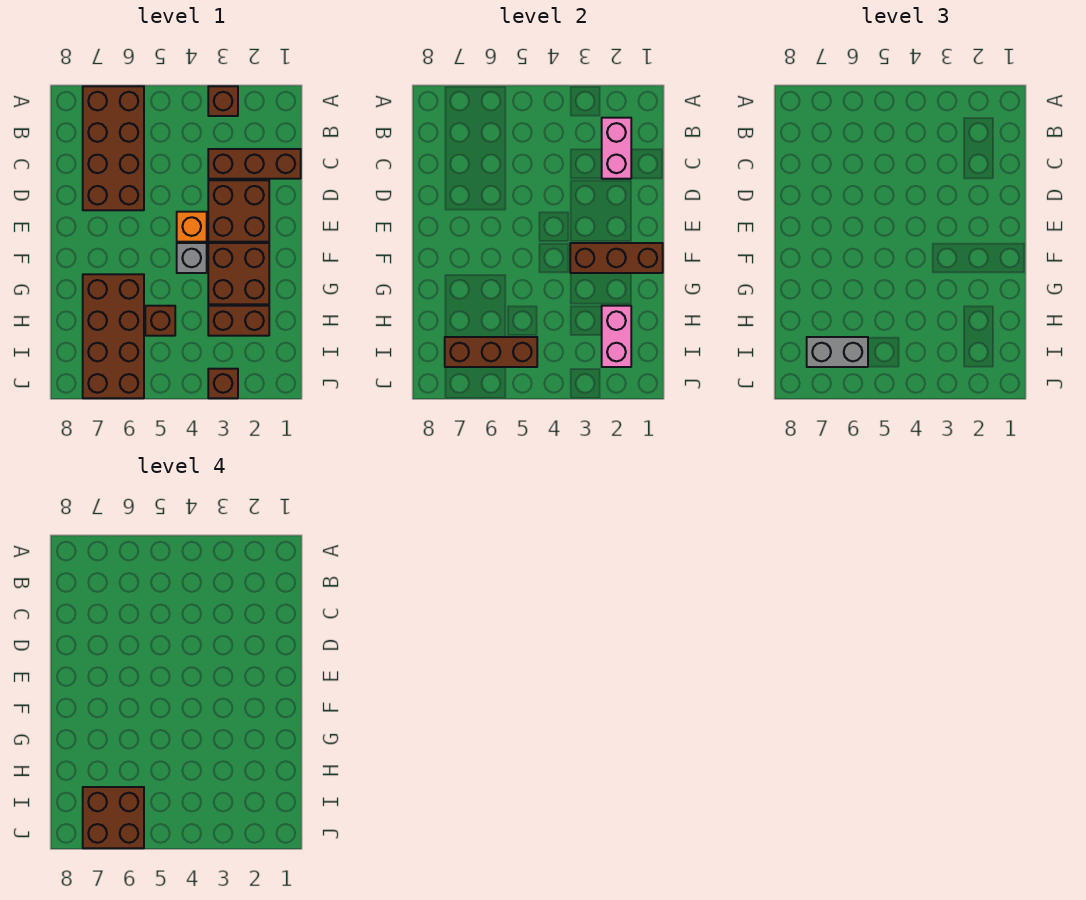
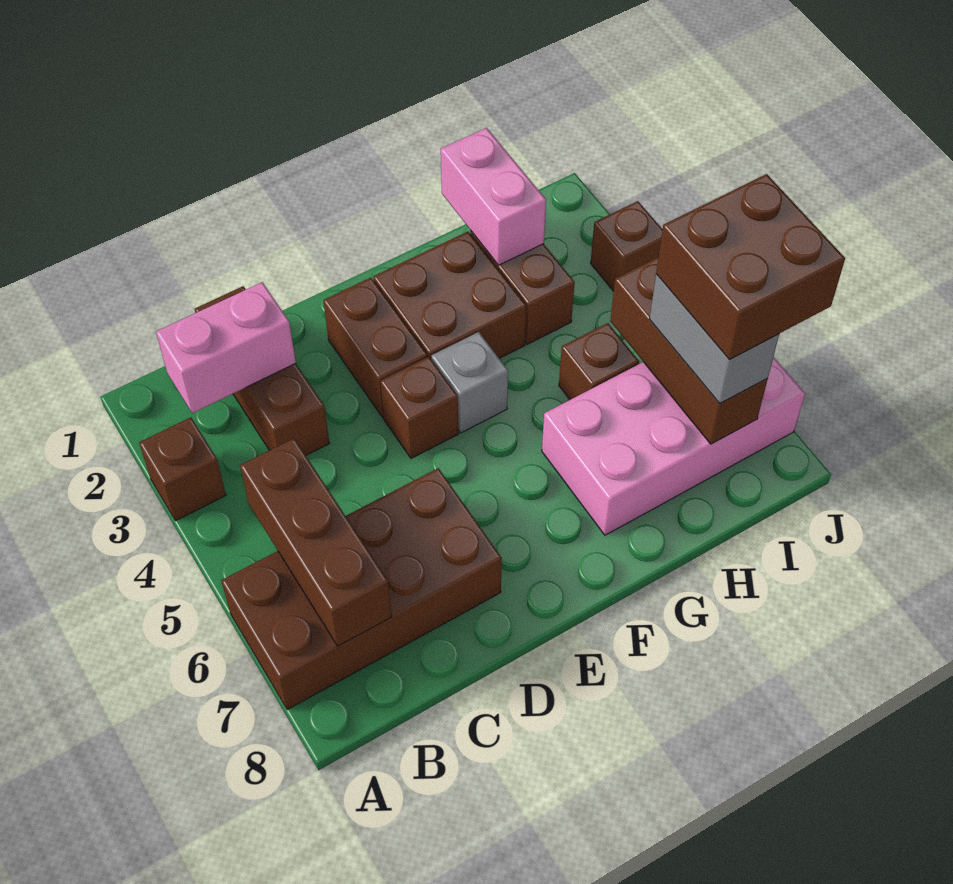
brown brick D2:E3 level 1 -> brown brick E2:E3 level 1
orange brick E4 level 1 -> brown brick E4 level 1
brown brick F1:F3 level 2 -> brown brick B5:B7 level 2
brown brick G6:J7 level 1 -> pink brick G6:J7 level 1
pink brick H2:I2 level 2 -> pink brick H1:H2 level 2

